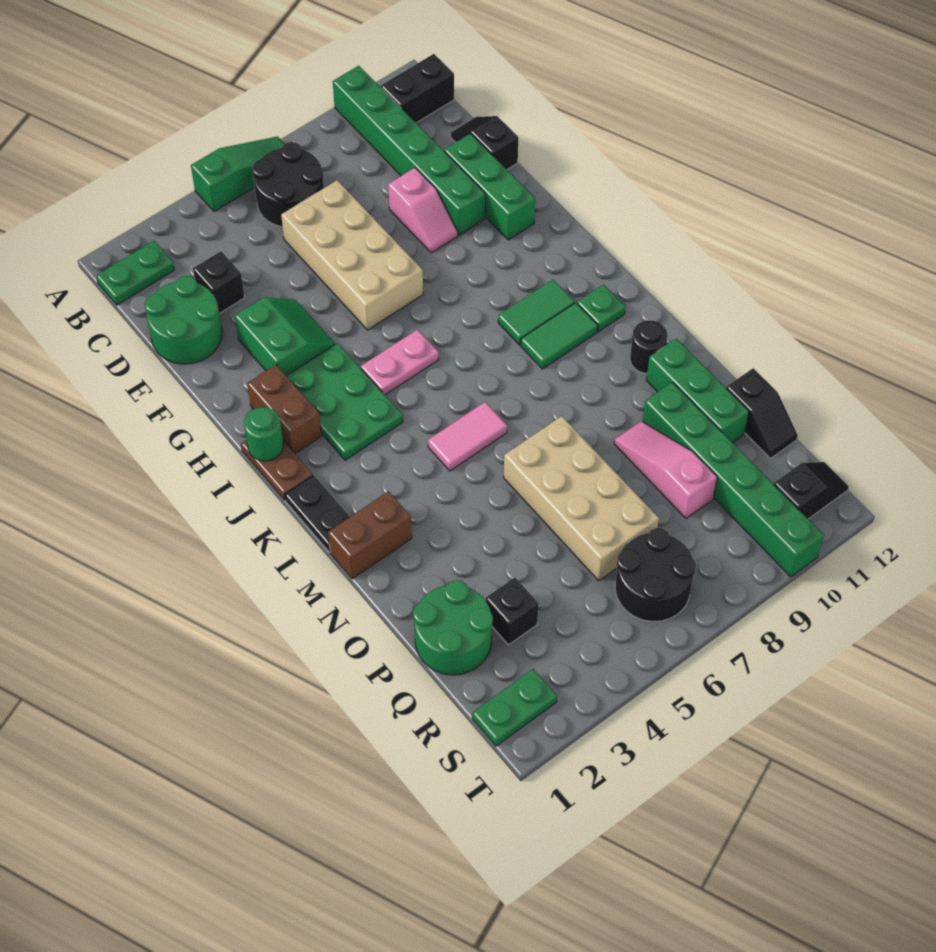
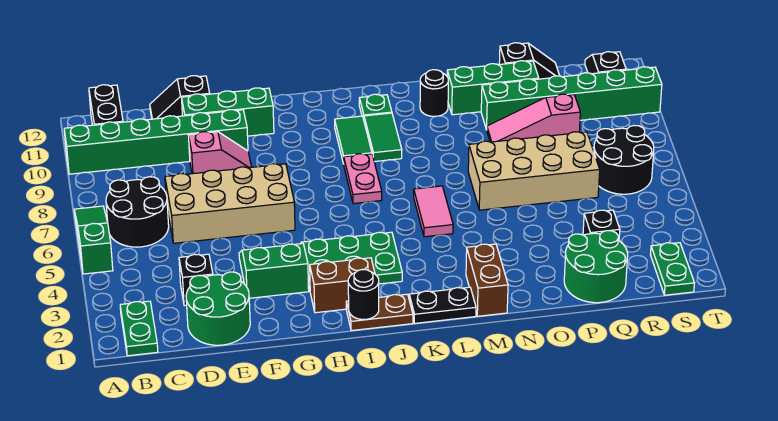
green round brick I1 level 2 -> black round brick I1 level 2
pink plate I5:I6 level 1 -> pink plate J7:J8 level 1

